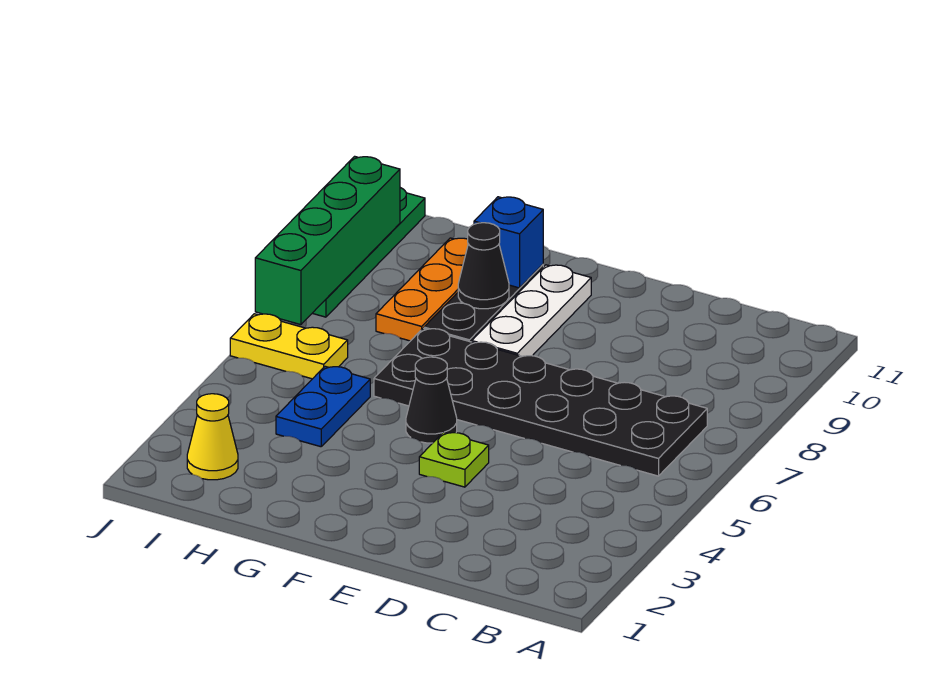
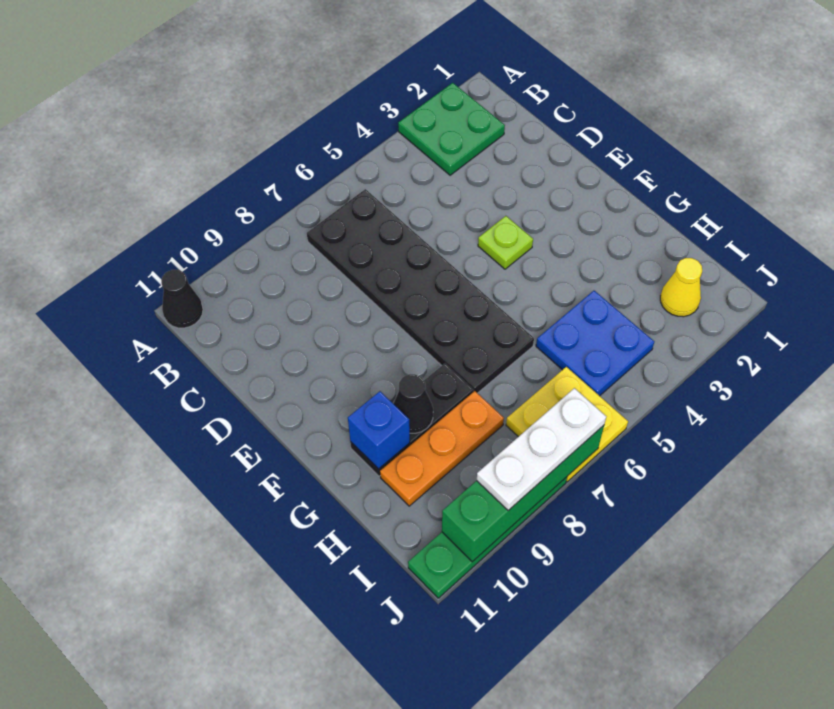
none -> green plate A2:B3 level 1
black cone F5 level 1 -> black cone A11 level 1
white plate F8:F10 level 1 -> white plate J7:J9 level 3
blue plate H4:H5 level 1 -> blue plate H4:I5 level 1
yellow plate I6:J6 level 1 -> yellow plate I6:J7 level 1

